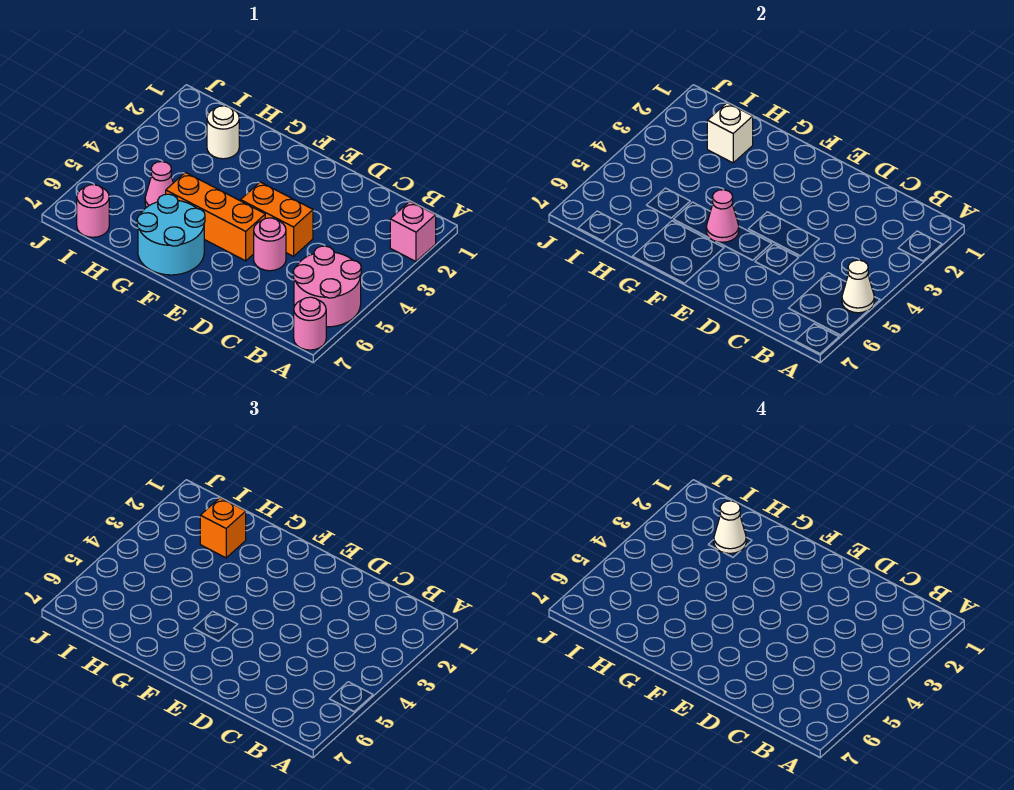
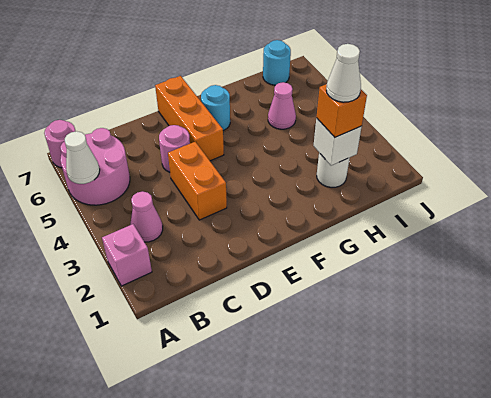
orange brick D4:E4 level 1 -> orange brick D3:D4 level 1
orange brick E5:G5 level 1 -> orange brick E5:E7 level 1
pink cone F5 level 2 -> pink cone B3 level 1
cyan round brick F6:G7 level 1 -> cyan round brick F6 level 1
pink round brick I7 level 1 -> cyan round brick I7 level 1

